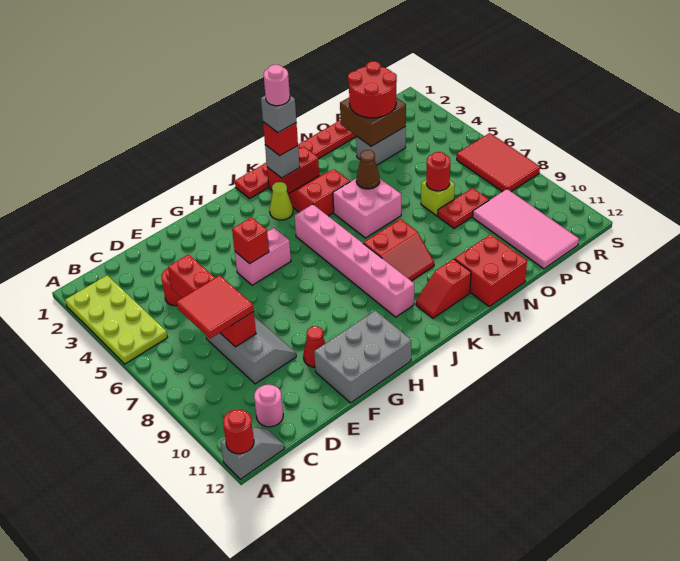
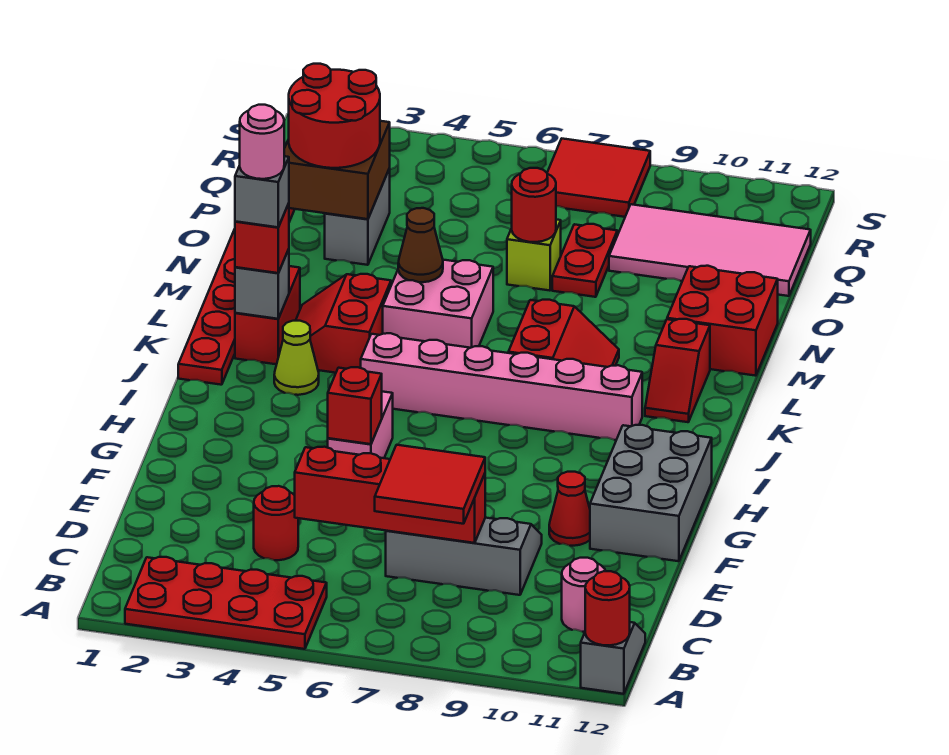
lime plate A2:B5 level 1 -> red plate A2:B5 level 1
red tile R6:S8 level 1 -> red tile R7:S8 level 1

